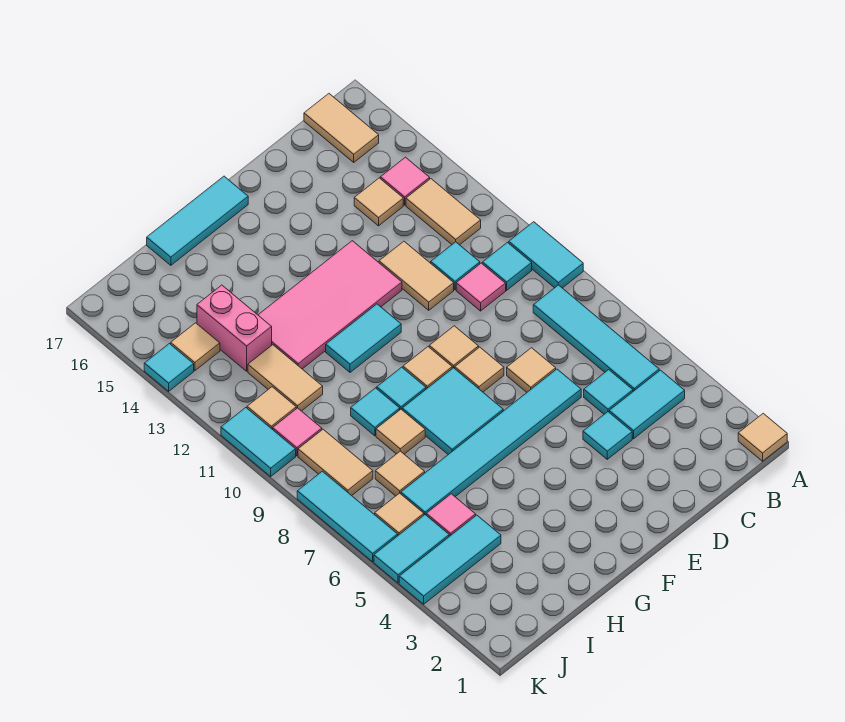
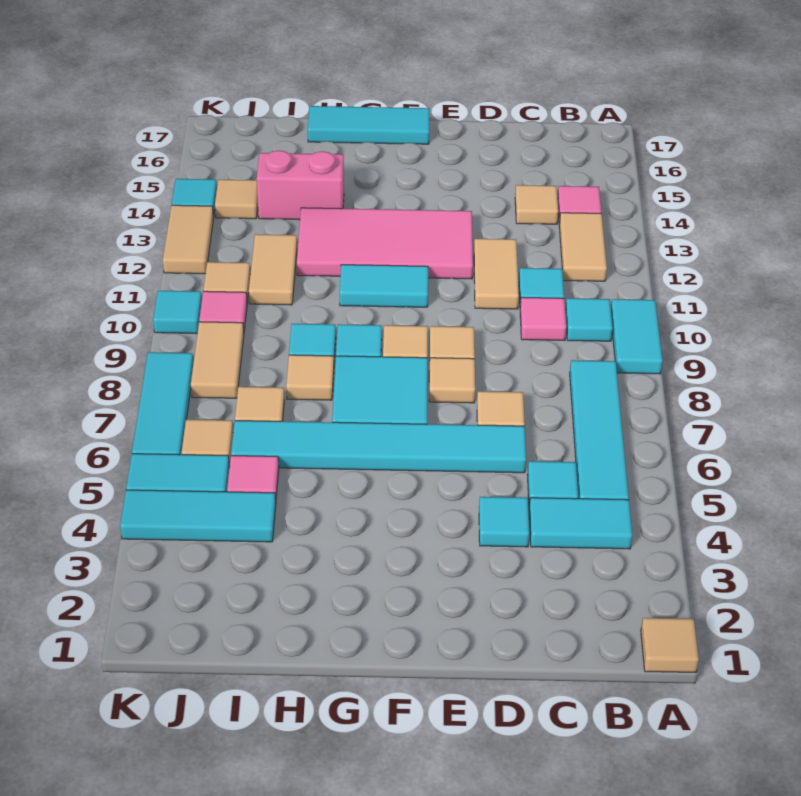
tan tile B16:B17 level 1 -> tan tile K12:K13 level 1
pink brick I13:I14 level 1 -> pink brick H14:I14 level 1
cyan tile K10:K11 level 1 -> cyan tile K10 level 1

